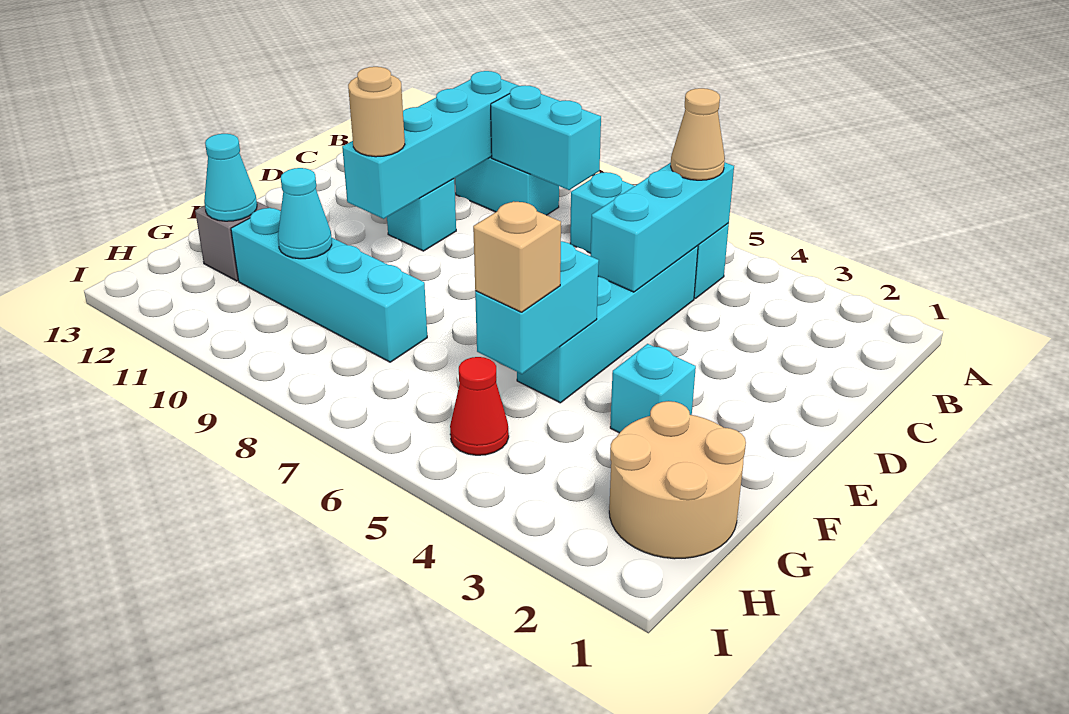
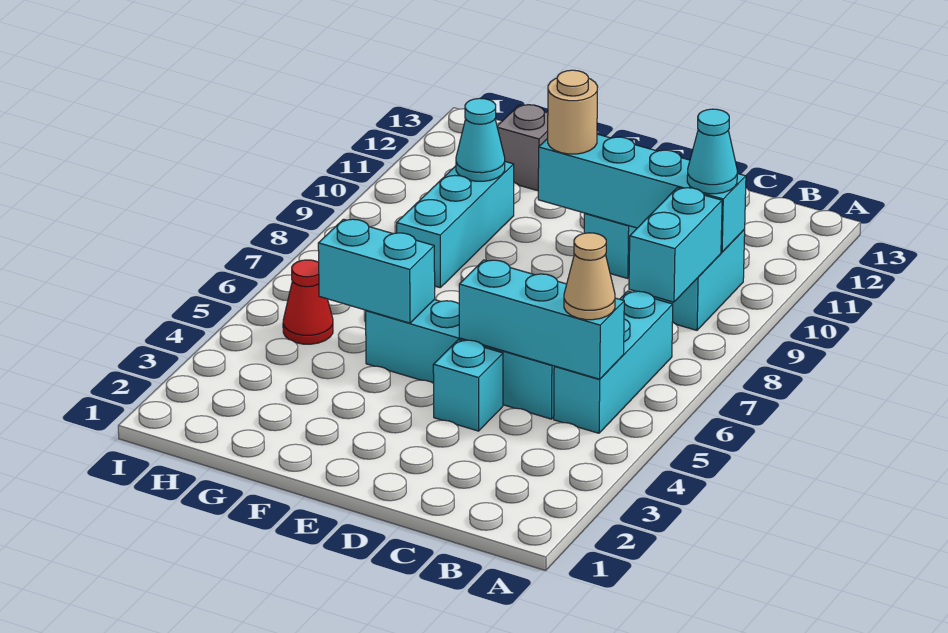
cyan brick F3 level 1 -> cyan brick D4 level 1
tan round brick G1:H2 level 1 -> none
tan brick G5 level 3 -> none
cyan brick G8:G11 level 1 -> cyan brick G8:G10 level 1
cyan cone G12 level 2 -> cyan cone B10 level 3

